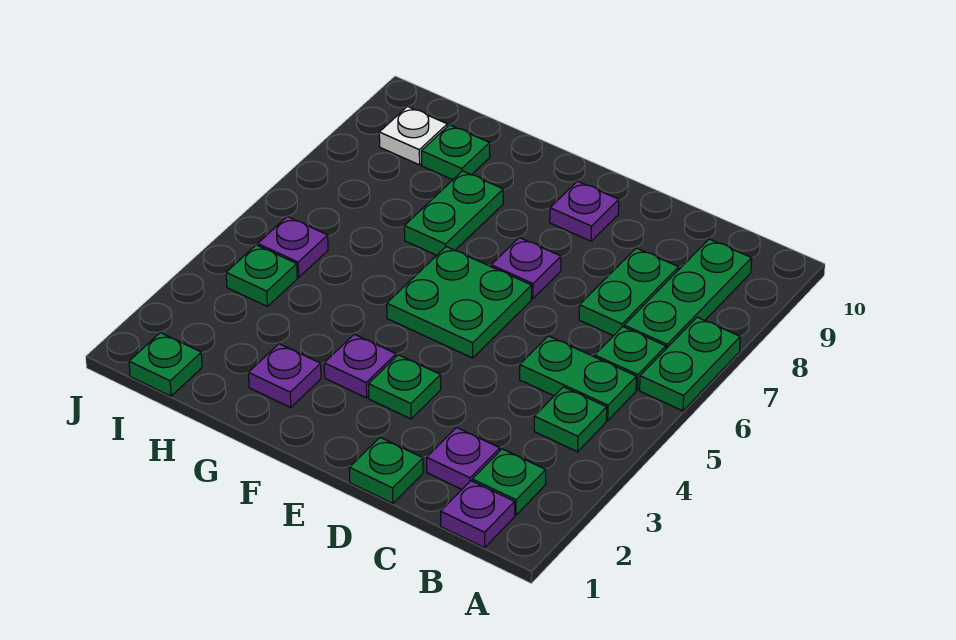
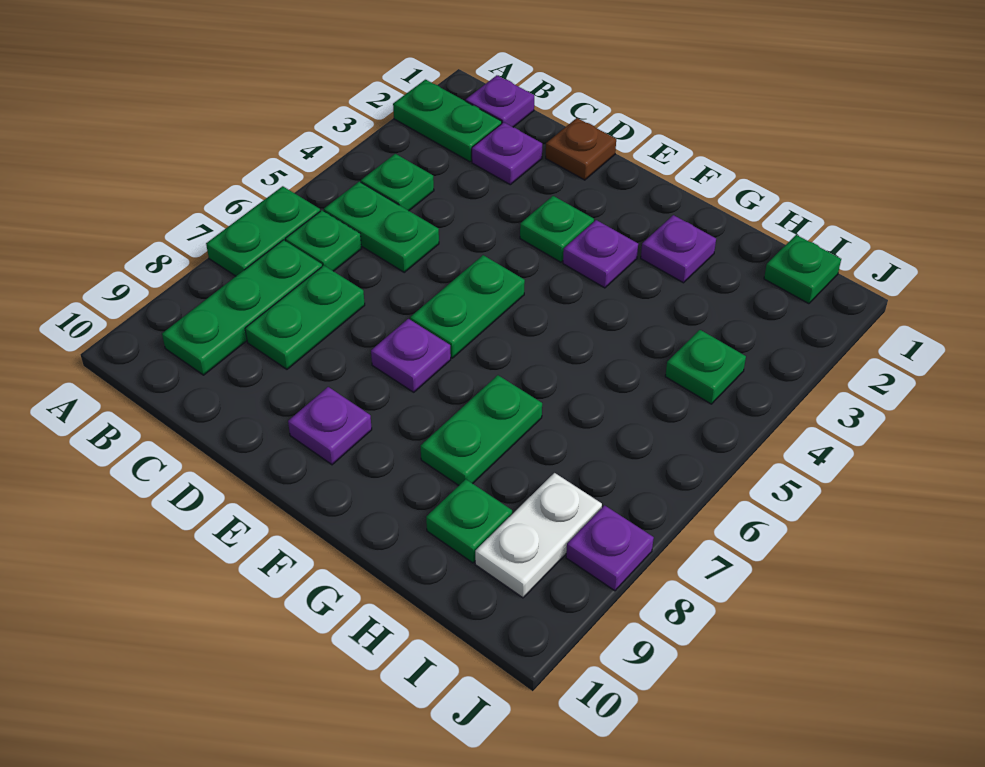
green plate B2 level 1 -> green plate A2:B2 level 1
green plate D1 level 1 -> brown plate D1 level 1
green plate E5:F6 level 1 -> green plate E5:E6 level 1
purple plate I5 level 1 -> purple plate J8 level 1
white plate I9 level 1 -> white plate I8:I9 level 1

